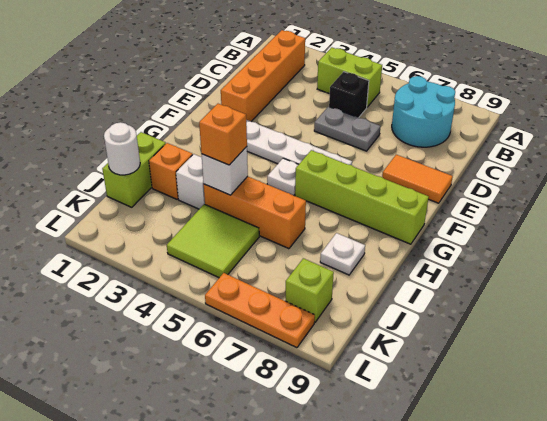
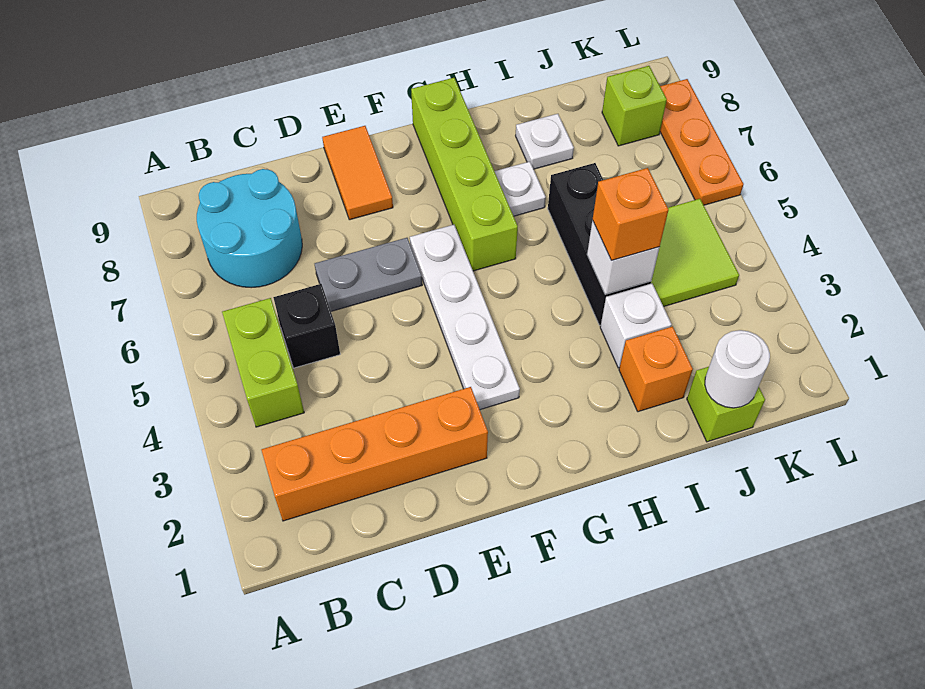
grey plate D5:D6 level 1 -> grey plate D6:E6 level 1
white plate G5 level 1 -> white plate H7 level 1
lime brick I1:J1 level 1 -> lime brick J1 level 1
orange brick I4:I6 level 1 -> black brick I4:I6 level 1

